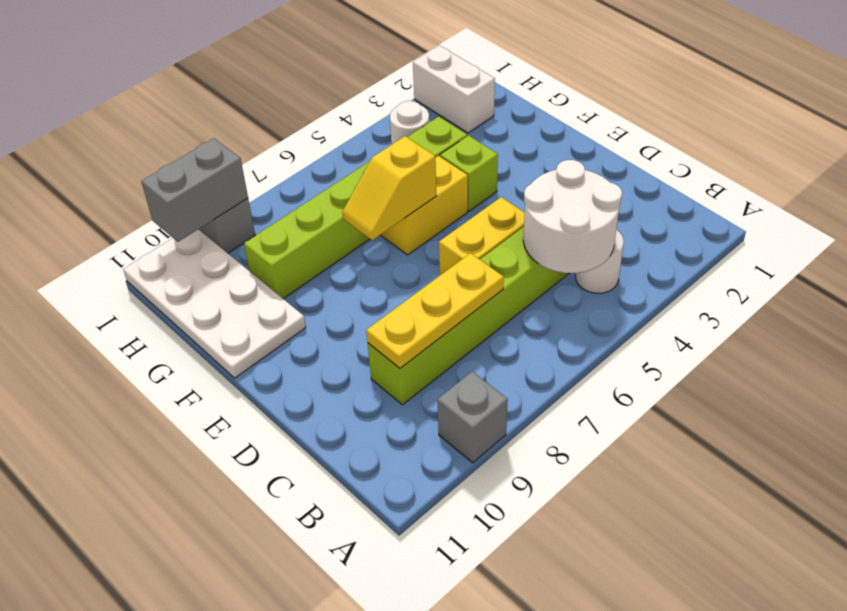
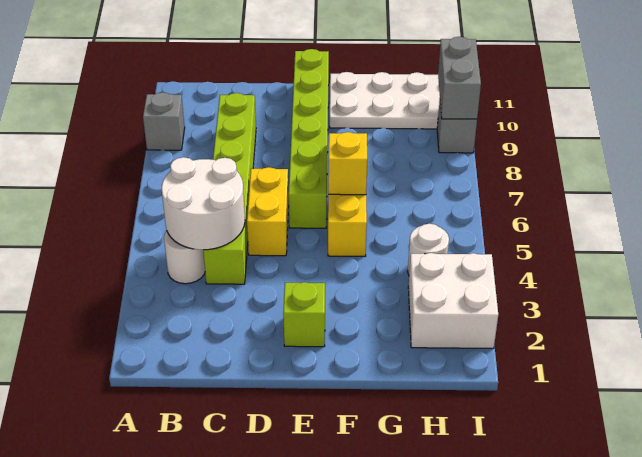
yellow plate C7:C9 level 2 -> none
lime brick F4 level 1 -> lime brick E2 level 1
lime brick G4:G9 level 1 -> lime brick E6:E11 level 1
white brick H2:I2 level 1 -> white brick H2:I3 level 1

